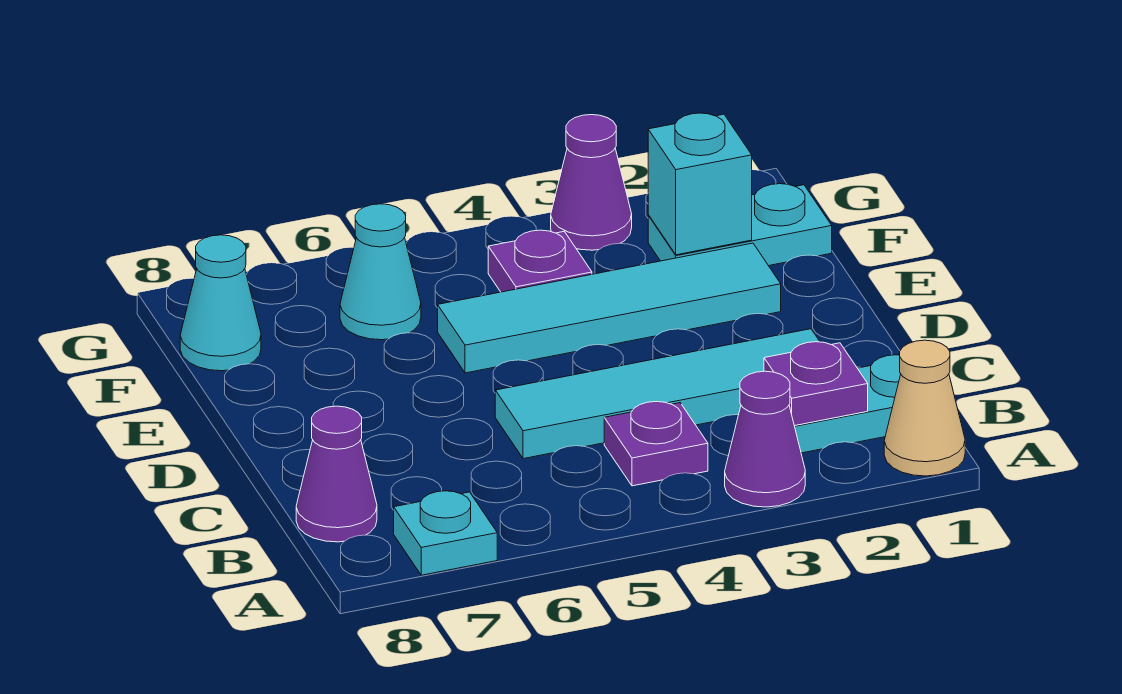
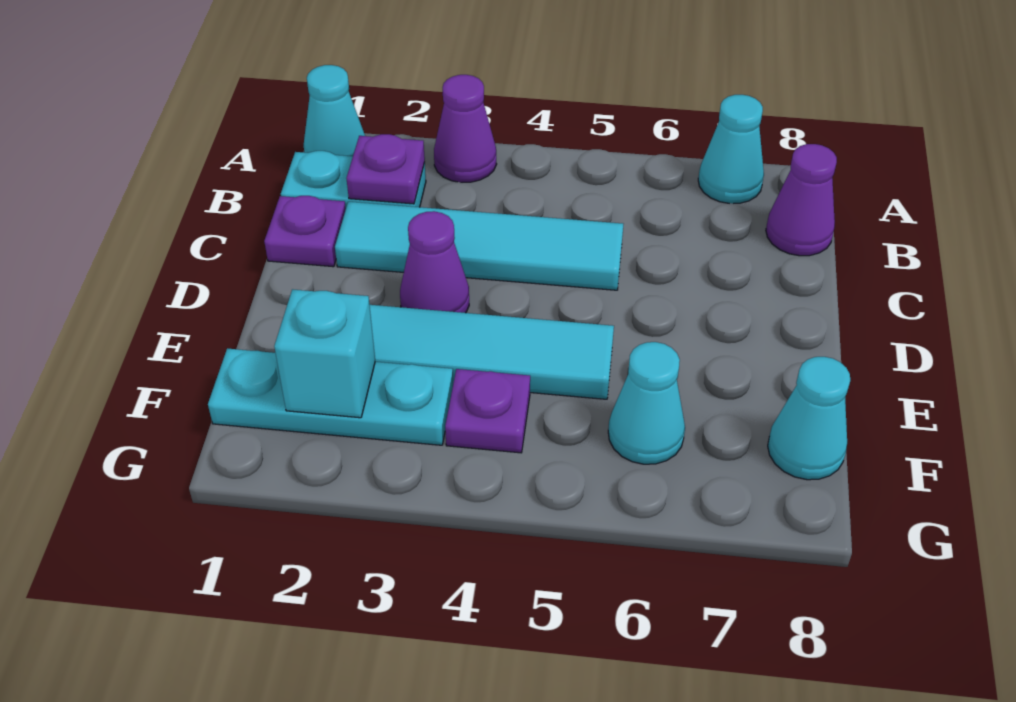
tan cone A1 level 1 -> cyan cone A1 level 1
cyan plate A7 level 1 -> cyan cone A7 level 1
purple plate B4 level 1 -> purple plate C1 level 1
cyan plate F1:F2 level 1 -> cyan plate F1:F3 level 1
purple cone G3 level 1 -> purple cone D3 level 1

